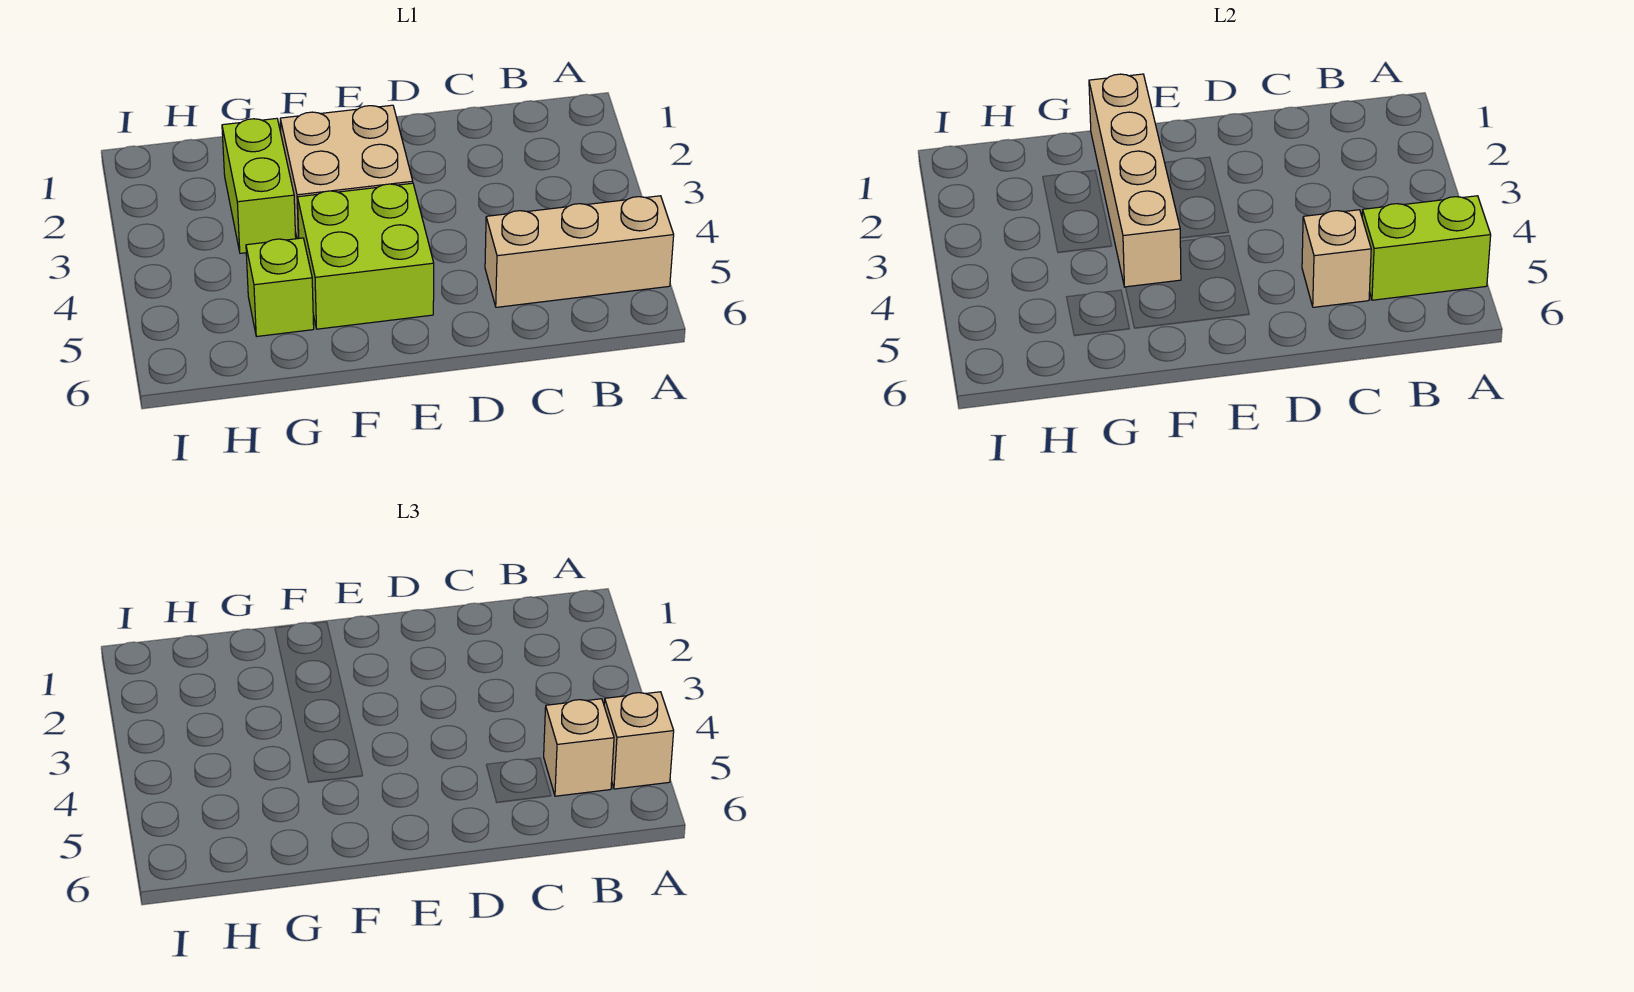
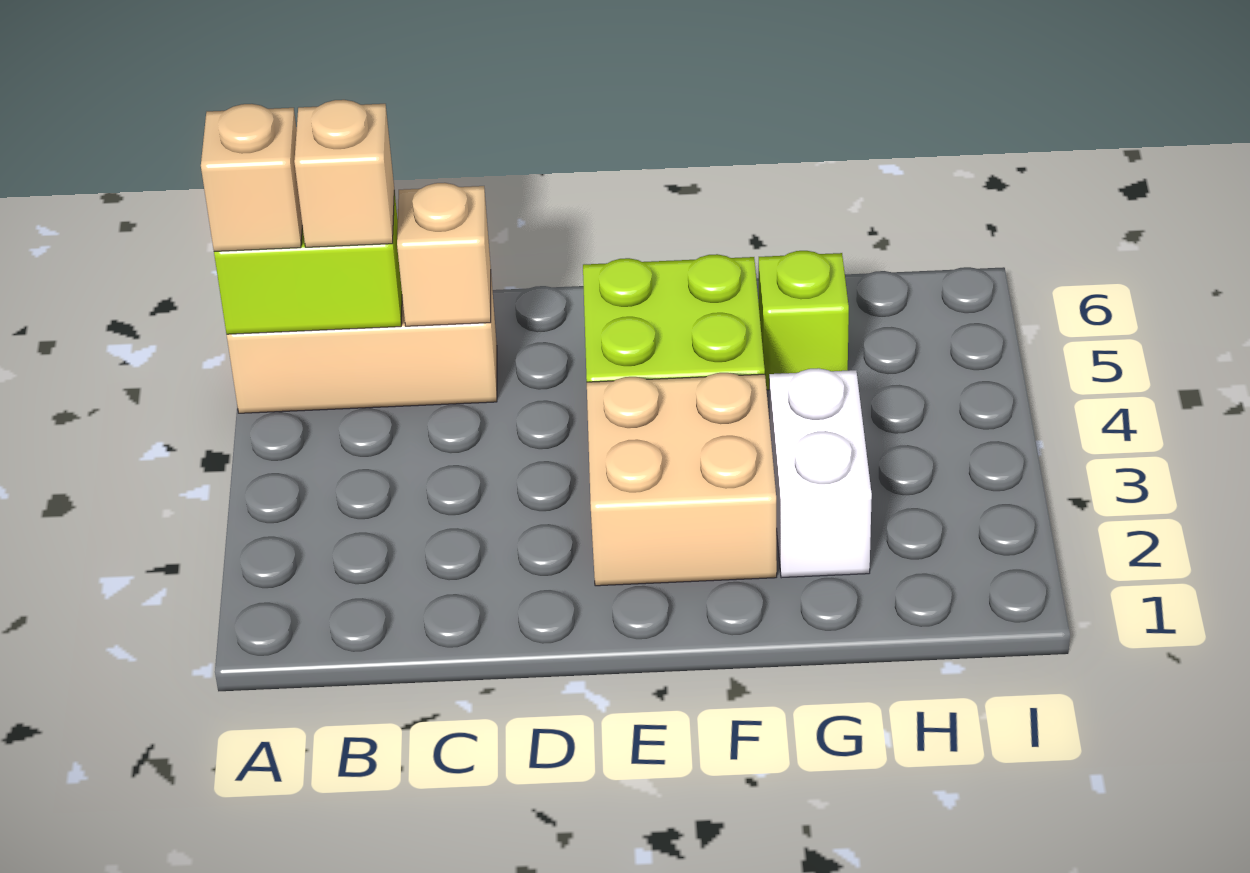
tan brick F1:F4 level 2 -> none
lime brick G2:G3 level 1 -> white brick G2:G3 level 1

